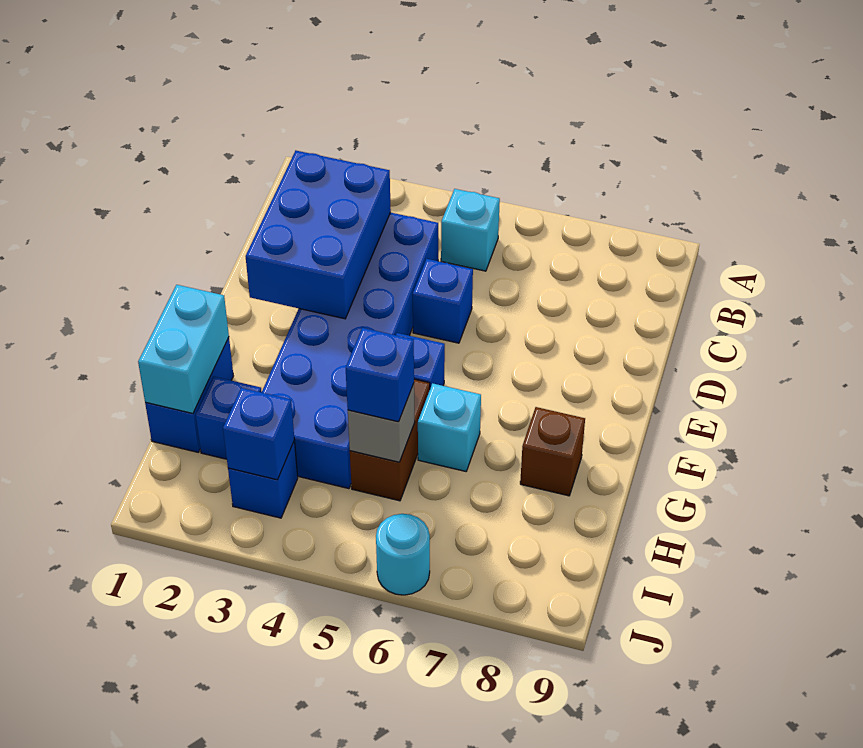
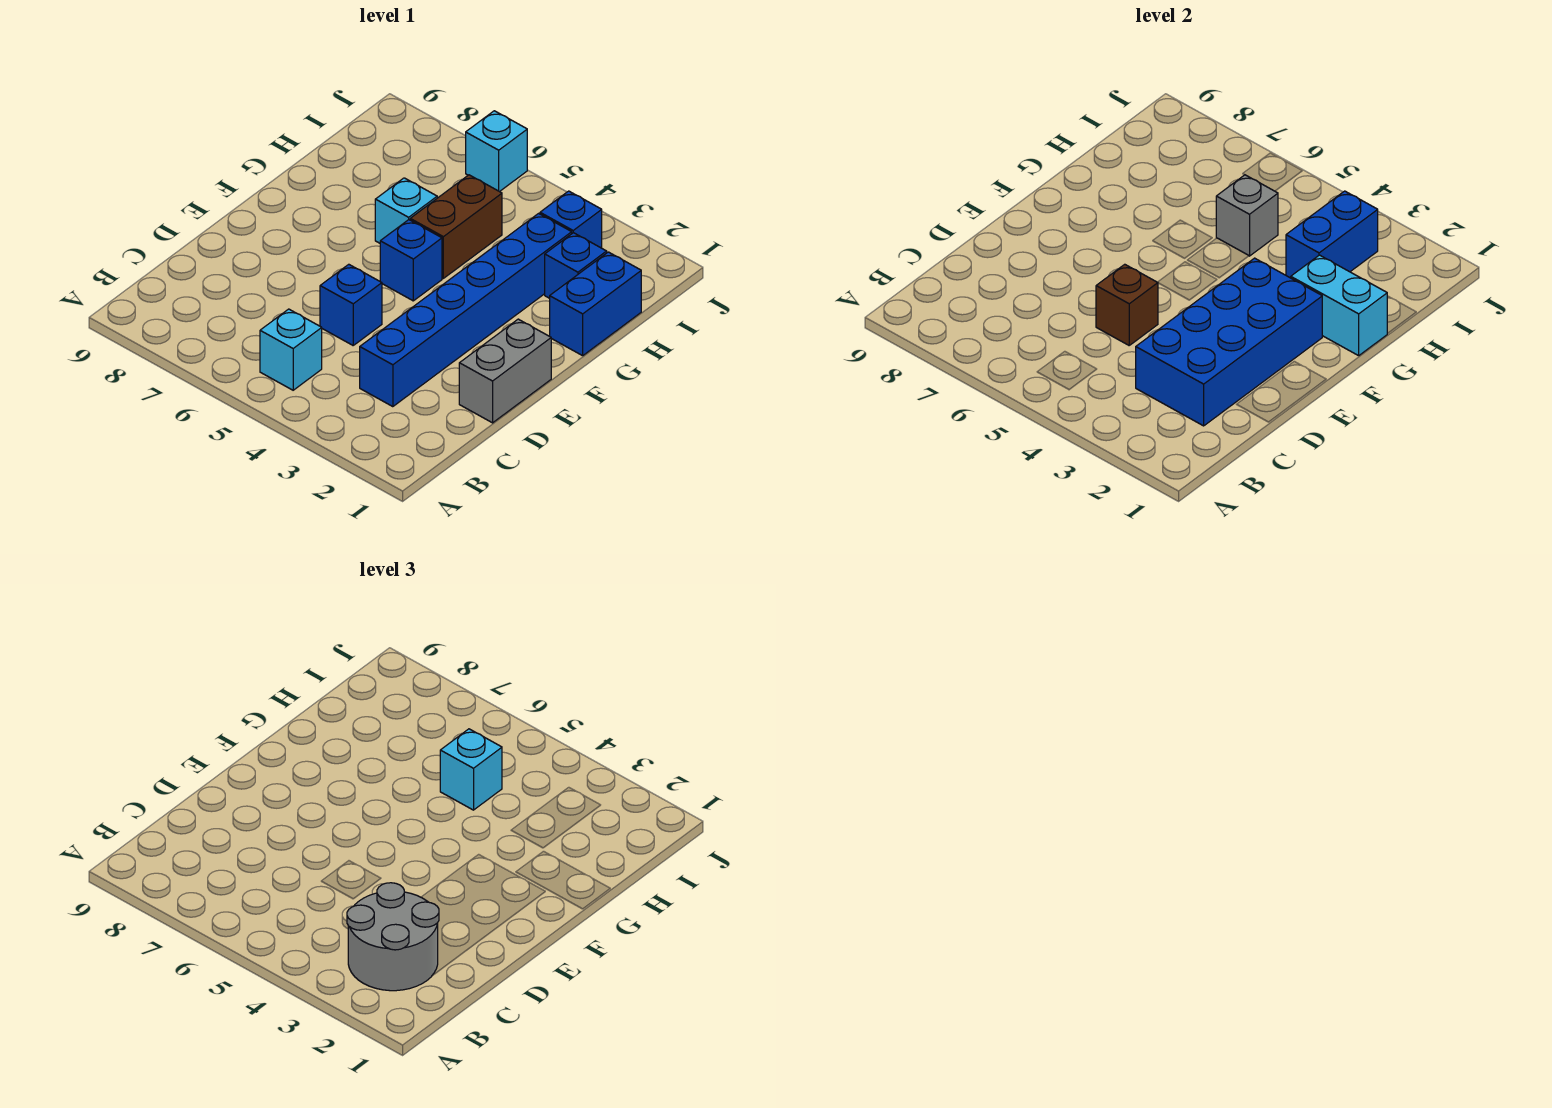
none -> grey round brick B2:C3 level 3
blue brick C2:E3 level 2 -> blue brick C2:F3 level 2
blue brick C3:H4 level 1 -> blue brick C3:H3 level 1
none -> grey brick D1:E1 level 1
cyan brick G1:H1 level 2 -> cyan brick G1:G2 level 2
brown brick G8 level 1 -> brown brick D5 level 2
blue brick H5 level 3 -> cyan brick H5 level 3
blue brick I3 level 2 -> blue brick H3:I3 level 2
cyan round brick J6 level 1 -> cyan brick J6 level 1

